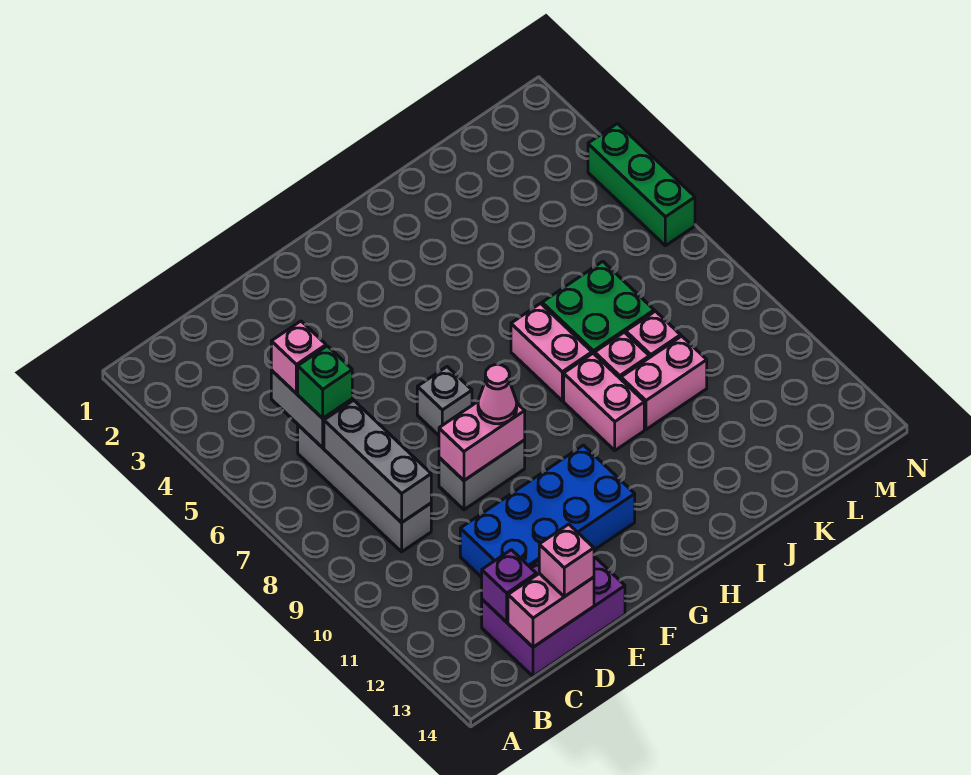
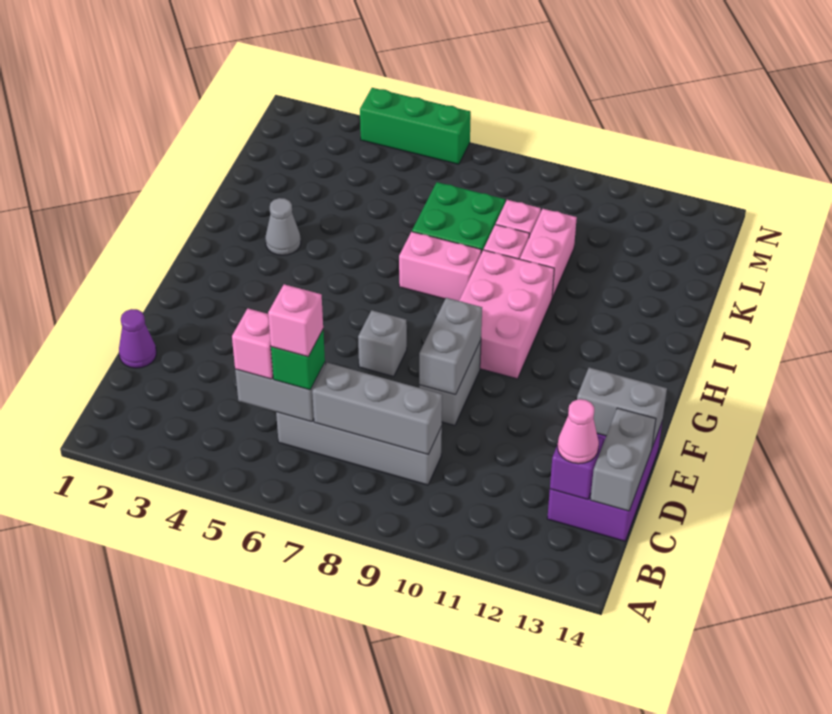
pink brick C14:D14 level 2 -> grey brick C14:D14 level 2
none -> purple cone D1 level 1
blue brick D11:G12 level 1 -> none
pink brick D14 level 3 -> pink brick C6 level 4
pink brick E9:F9 level 2 -> grey brick E9:F9 level 2
none -> grey brick E13:E14 level 2
pink cone F9 level 3 -> pink cone C13 level 3
none -> grey cone I3 level 1
pink brick I9:I10 level 1 -> pink brick G9:I10 level 1

